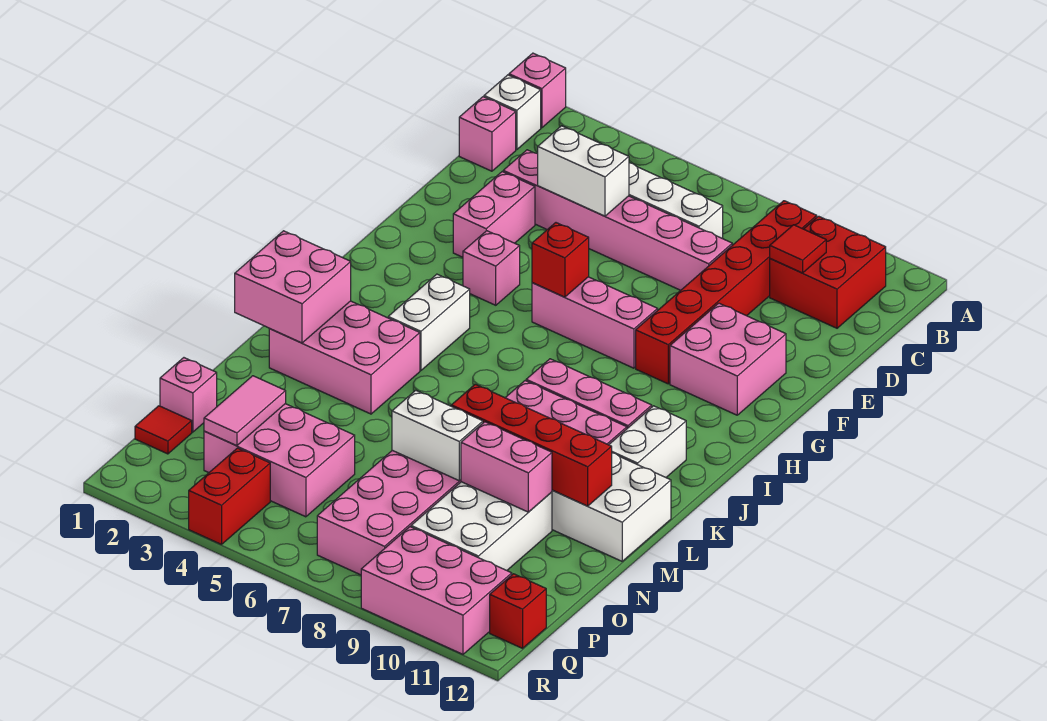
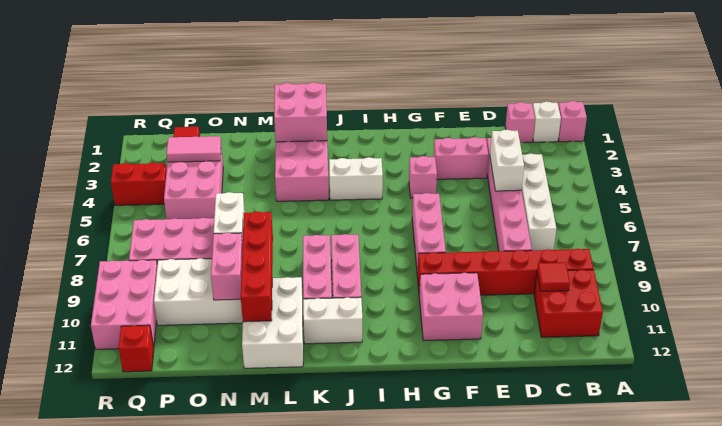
red brick G6 level 2 -> none
pink brick O1 level 1 -> none

